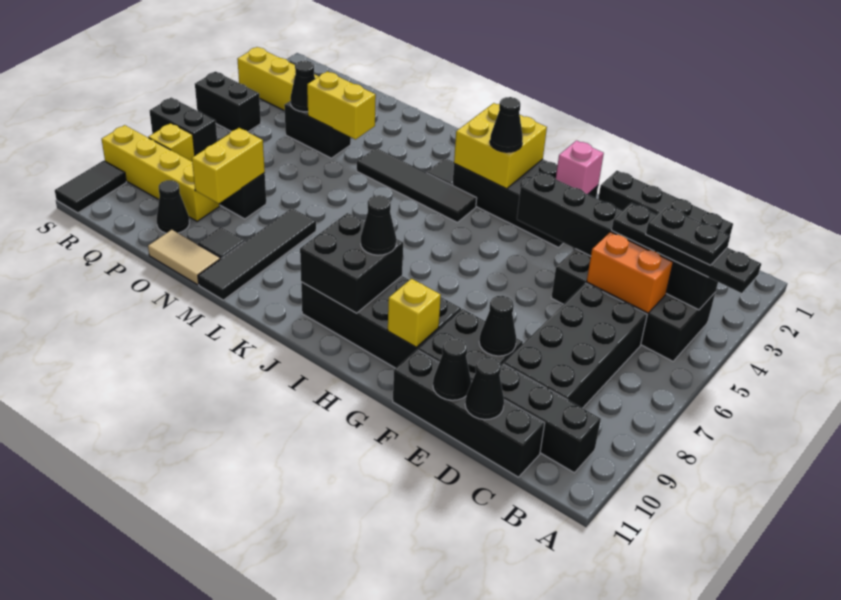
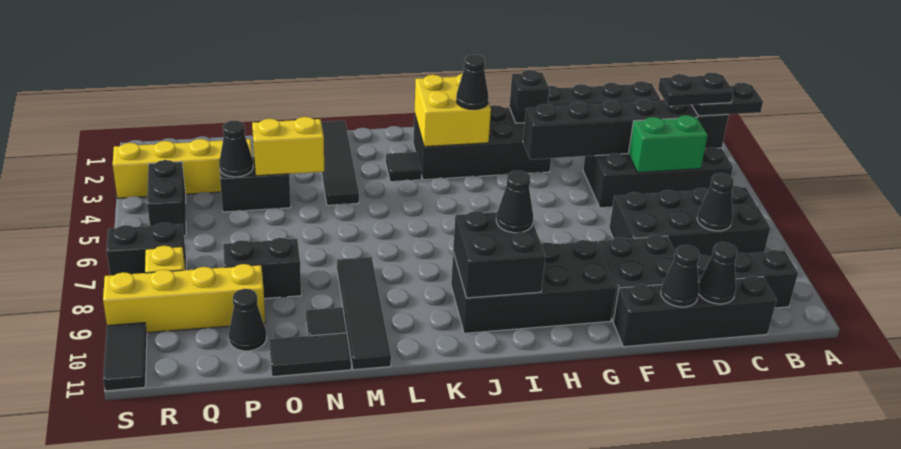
black plate A4:D4 level 3 -> black plate A4:B4 level 3
orange brick C5:D5 level 2 -> green brick C5:D5 level 2
black brick C6:D9 level 1 -> black brick B7:E8 level 1
black cone E9 level 2 -> black cone C8 level 2
pink brick G2 level 2 -> black brick G2 level 2
yellow brick G10 level 2 -> none
black tile J4:M4 level 1 -> black tile M1:M4 level 1
tan tile N11:O11 level 1 -> black tile N11:O11 level 1
yellow brick O8:O9 level 2 -> none
black brick R5:S5 level 1 -> black brick R4:R5 level 1

